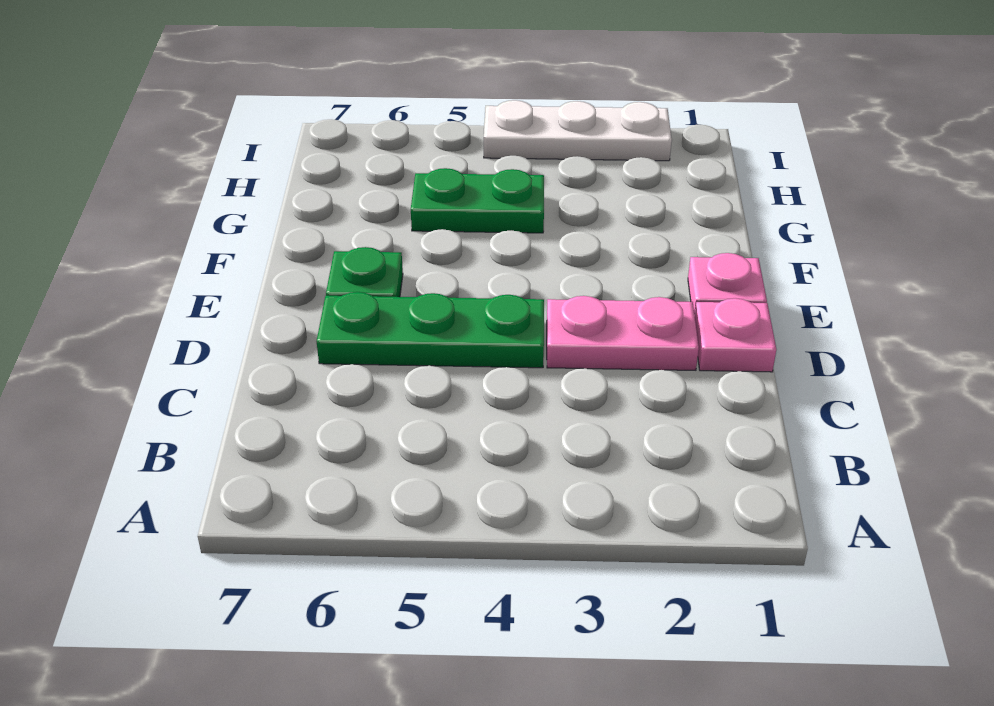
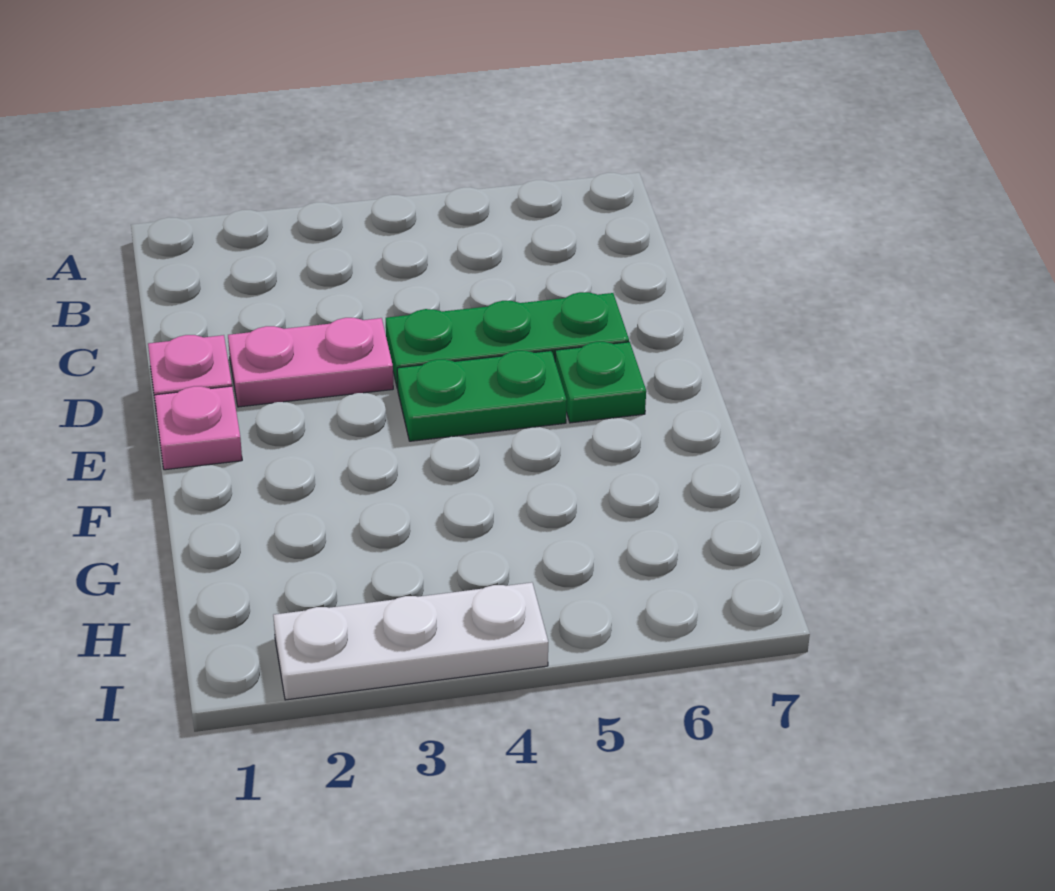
green plate G4:G5 level 1 -> green plate E4:E5 level 1

